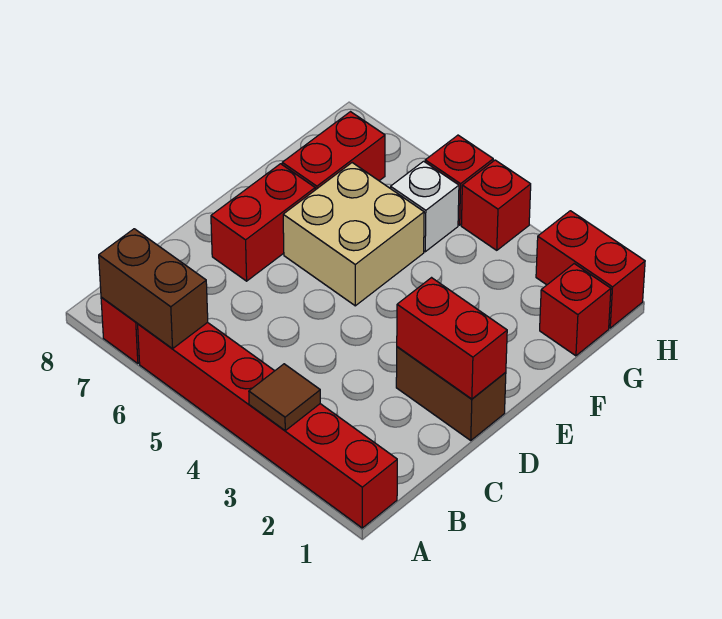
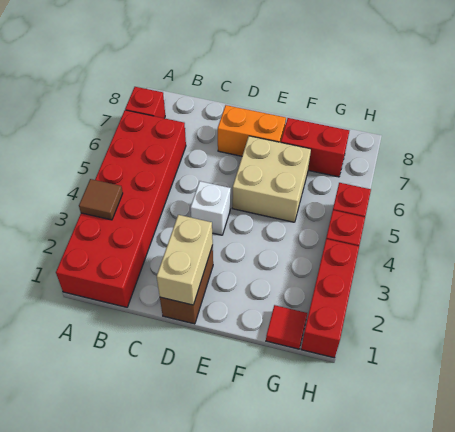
red brick A1:A6 level 1 -> red brick A1:B6 level 1
brown brick A6:A7 level 2 -> none
red brick D1:D2 level 2 -> tan brick D1:D2 level 2
red brick D7:E7 level 1 -> orange brick D7:E7 level 1
red brick G1 level 1 -> red tile G1 level 1
white brick G5 level 1 -> white brick D4 level 1
red brick H1:H2 level 1 -> red brick H1:H3 level 1

